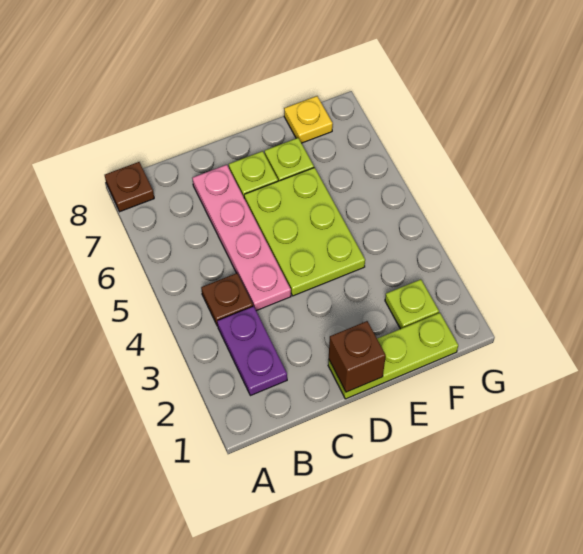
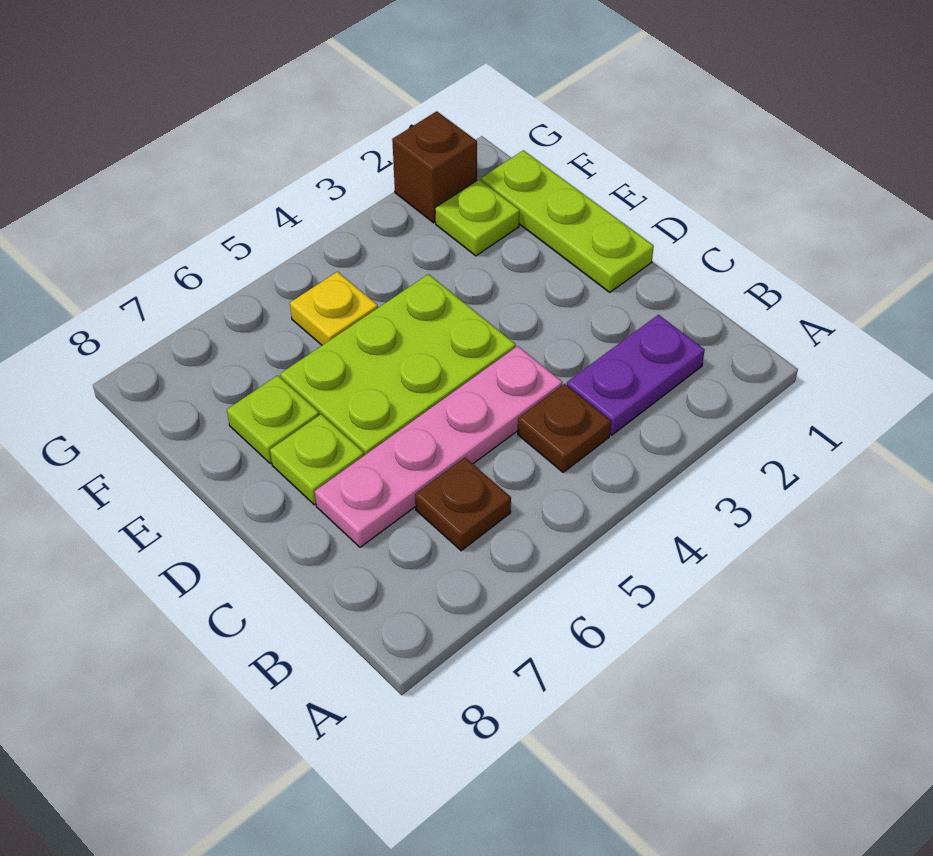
brown plate A8 level 1 -> brown plate B6 level 1
brown brick D1 level 2 -> brown brick G2 level 1
yellow plate F8 level 1 -> yellow plate F5 level 1

